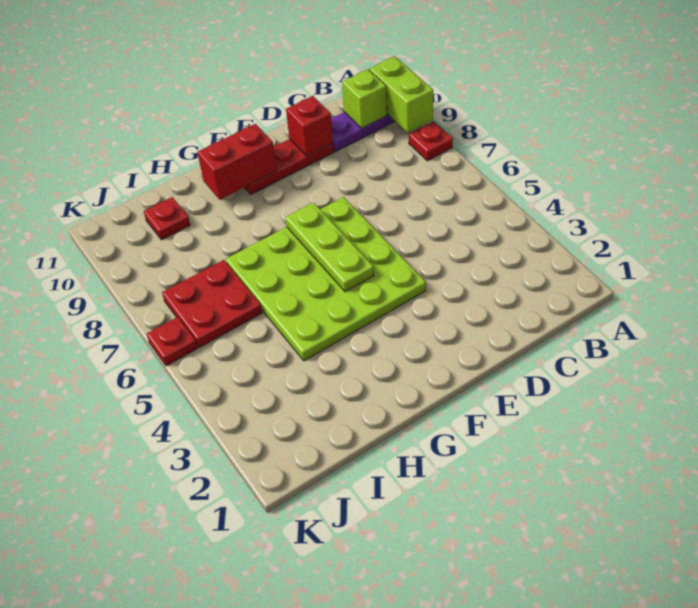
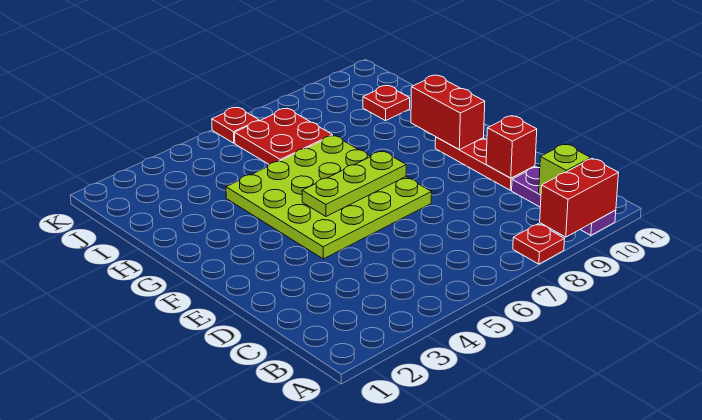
lime brick A9:A10 level 2 -> red brick A9:A10 level 2

